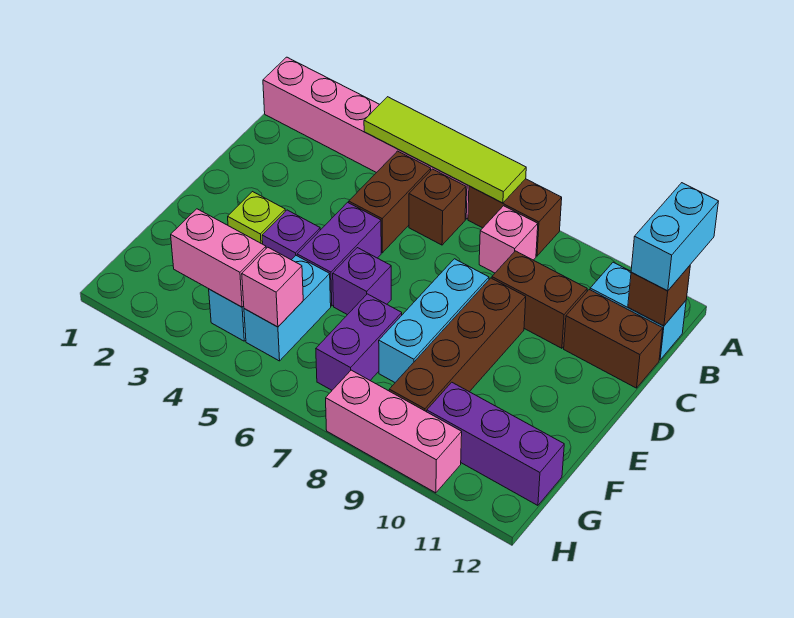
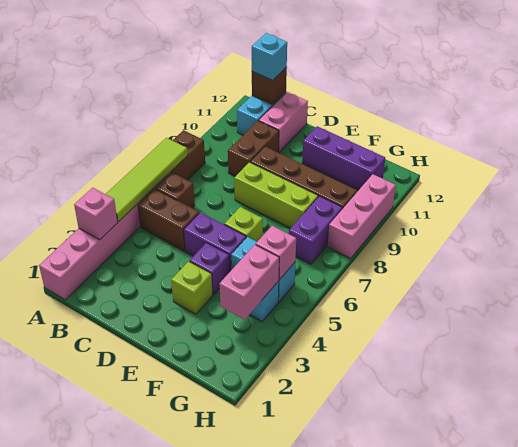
cyan brick A12:B12 level 3 -> cyan brick B12 level 3
pink brick B8 level 1 -> pink brick A3 level 2
brown brick C11:C12 level 1 -> pink brick C11:C12 level 1
cyan brick D8:F8 level 1 -> lime brick D8:F8 level 1
purple brick E6 level 1 -> lime brick E6 level 1
purple brick F7:G7 level 1 -> purple brick G7:G8 level 1
purple brick G10:G12 level 1 -> purple brick E11:G11 level 1

